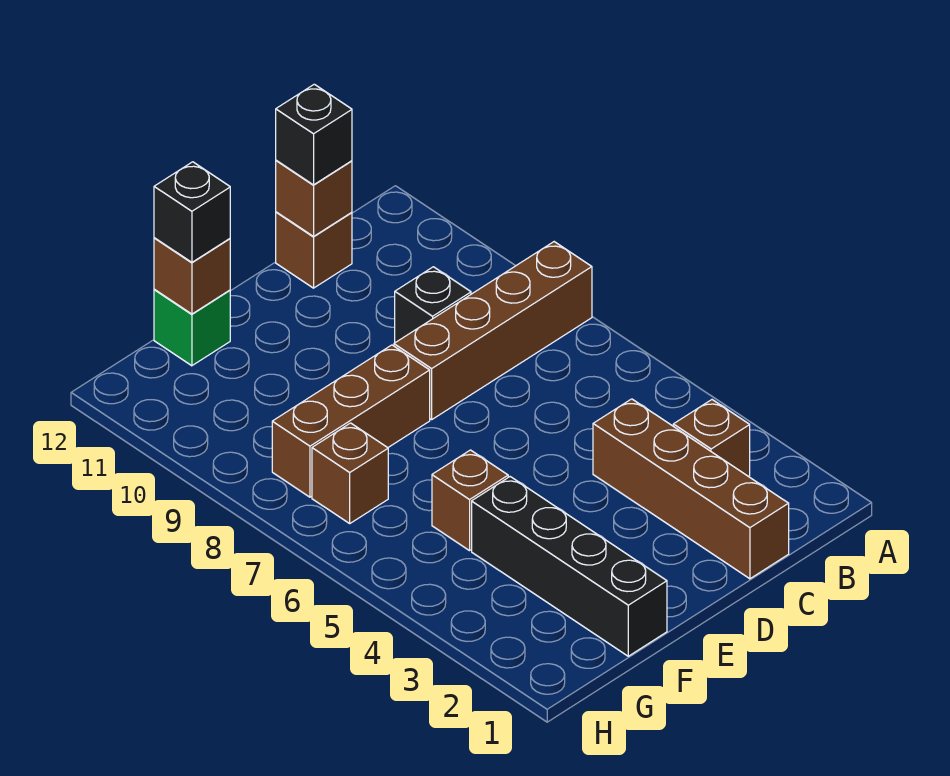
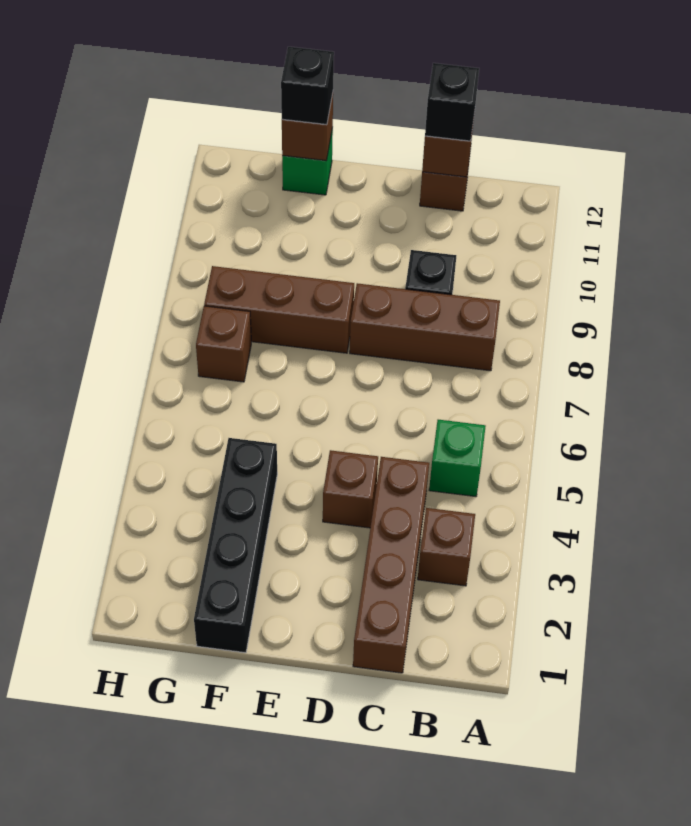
brown brick A8:D8 level 1 -> brown brick B8:D8 level 1
none -> green brick B5 level 1
brown brick F5 level 1 -> brown brick D4 level 1

